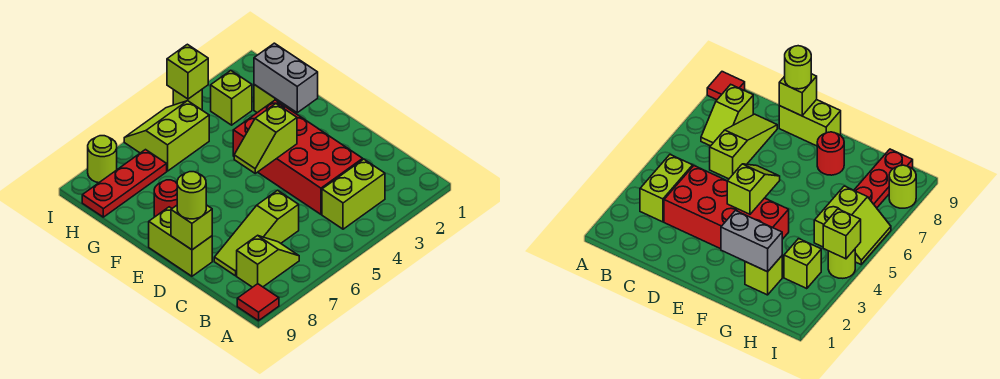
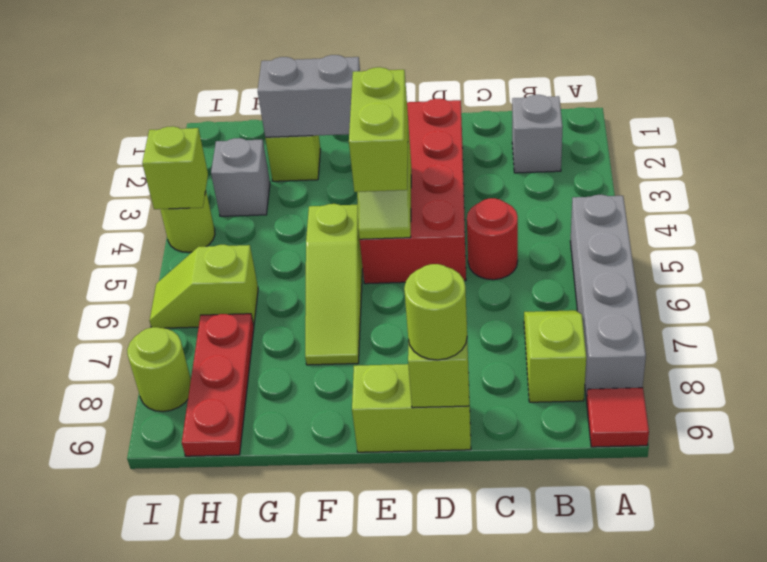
none -> grey brick A5:A8 level 1
none -> grey brick B2 level 1
lime brick B3:B4 level 1 -> lime brick E4:E5 level 3
red brick C3:F4 level 1 -> red brick D2:E5 level 1
lime slope C6:C8 level 1 top 6 -> lime slope F5:F7 level 1 top 5
red round brick F8 level 1 -> red round brick C5 level 1
lime brick H3 level 1 -> grey brick H3 level 1
lime slope H5:I6 level 1 top H -> lime slope H6:I6 level 1 top H

